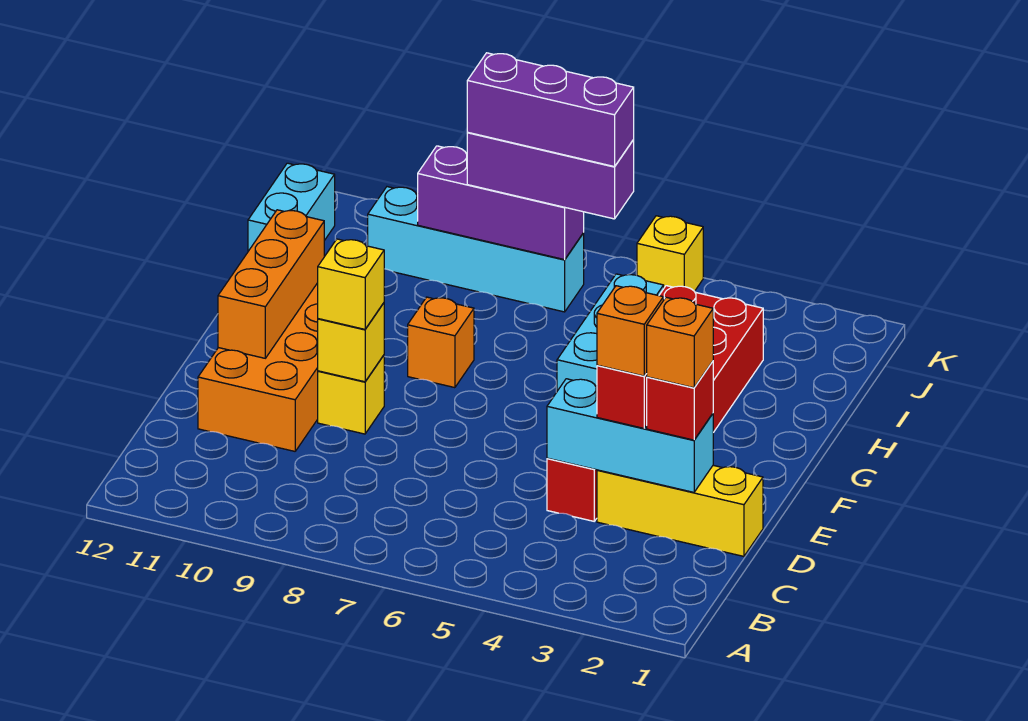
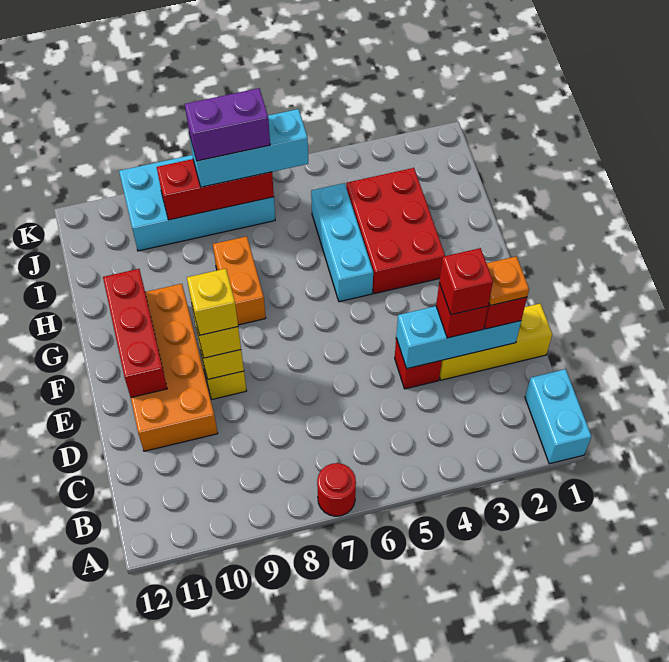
none -> red round brick A7 level 1
orange brick D2 level 4 -> orange plate D2 level 4
orange brick D3 level 4 -> red brick D3 level 4
orange brick E11:G11 level 2 -> red brick E11:G11 level 2
orange brick G8 level 1 -> orange brick G8:H8 level 1
cyan brick I12:J12 level 1 -> cyan brick A1:B1 level 1
purple brick J6:J8 level 3 -> cyan brick J6:J8 level 3
purple brick J6:J8 level 4 -> purple brick J7:J8 level 4
cyan brick J7:J10 level 1 -> cyan brick J7:K10 level 1
purple brick J7:J9 level 2 -> red brick J7:J9 level 2
yellow brick K5 level 1 -> yellow brick E9 level 4

